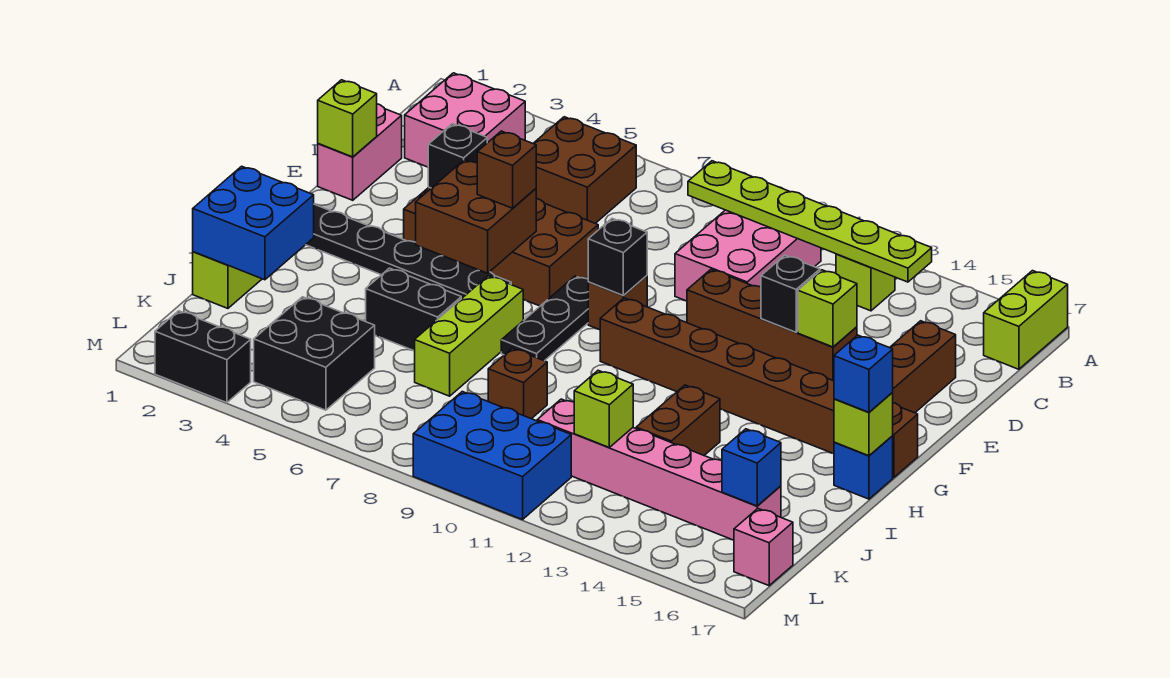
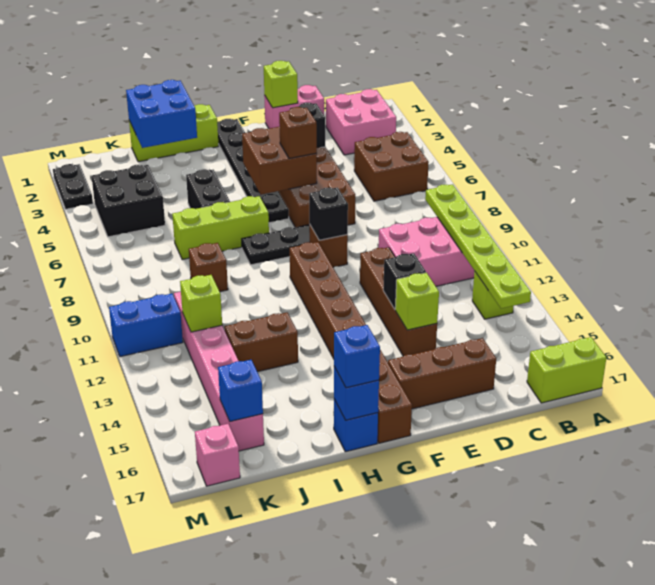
lime brick H17 level 2 -> blue brick H17 level 2
blue brick L9:M11 level 1 -> blue brick L11:M11 level 1
black brick M2:M3 level 1 -> black plate M2:M3 level 1

